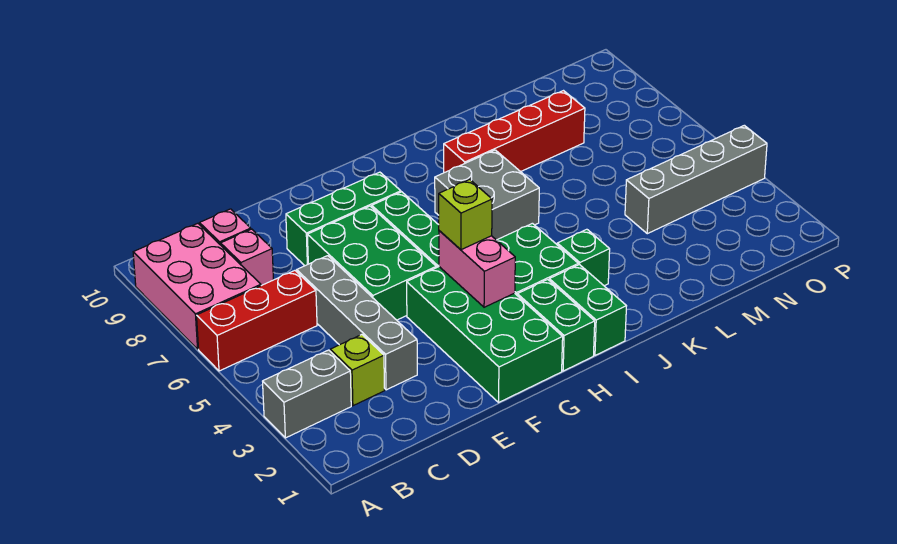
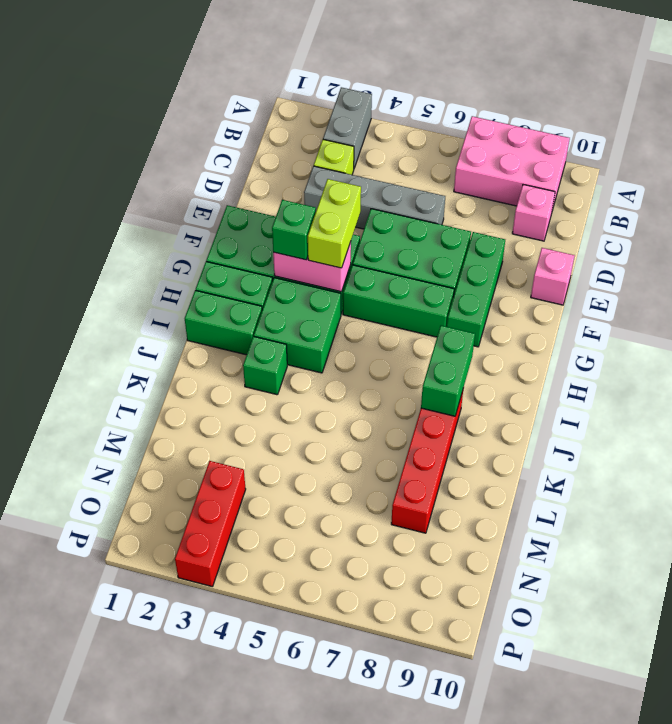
red brick A6:C6 level 1 -> red brick N3:P3 level 1
pink brick C8 level 1 -> pink brick E10 level 1
none -> green brick G3 level 3
lime brick G4 level 3 -> lime brick F4:G4 level 3
grey brick I6:J7 level 1 -> none
none -> green brick I8:J8 level 2
grey brick M4:P4 level 1 -> none

